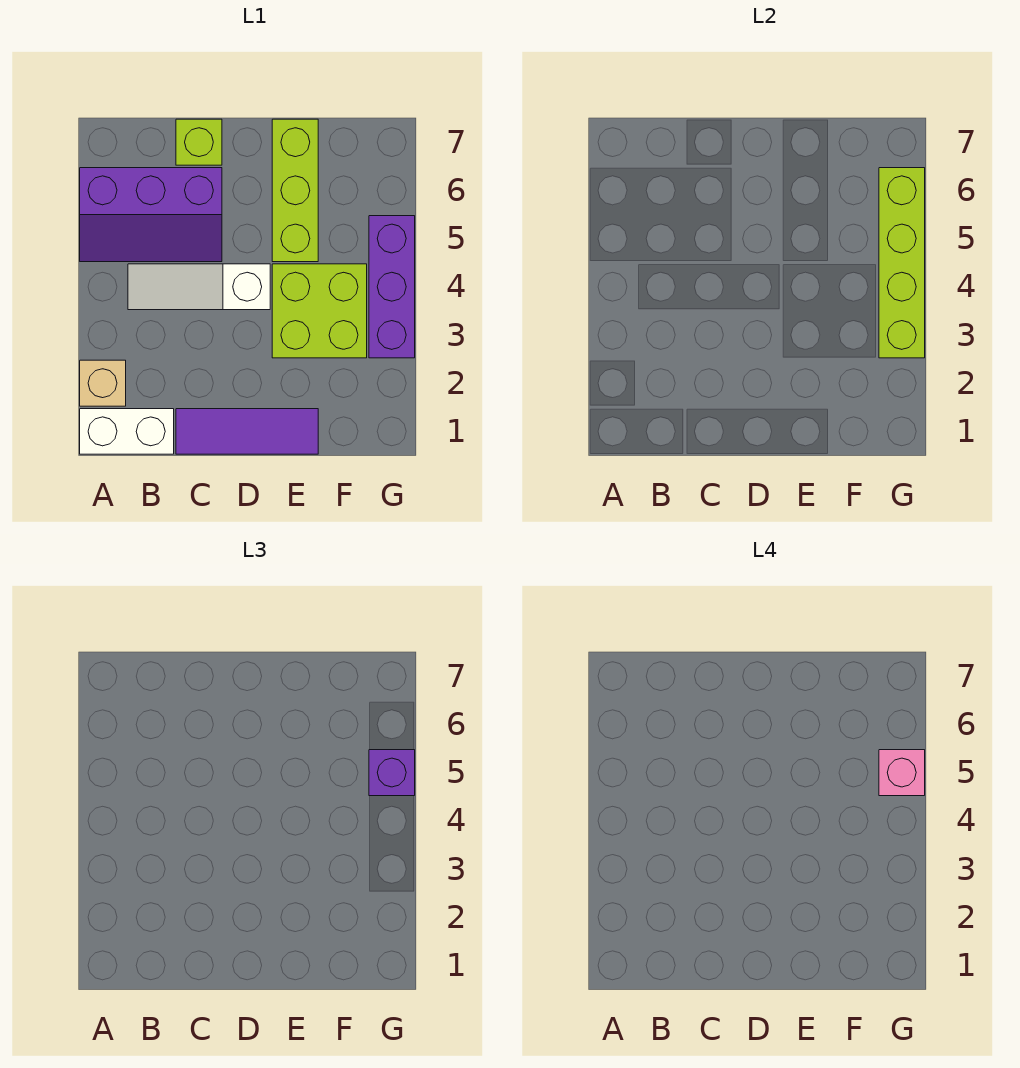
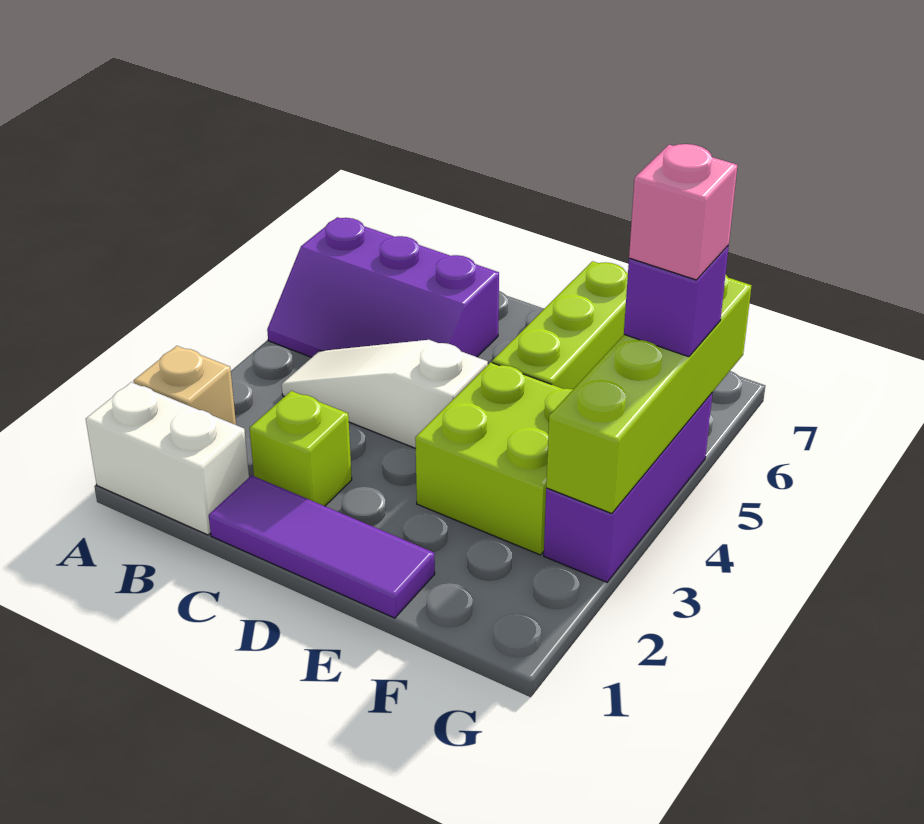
lime brick C7 level 1 -> lime brick C2 level 1

